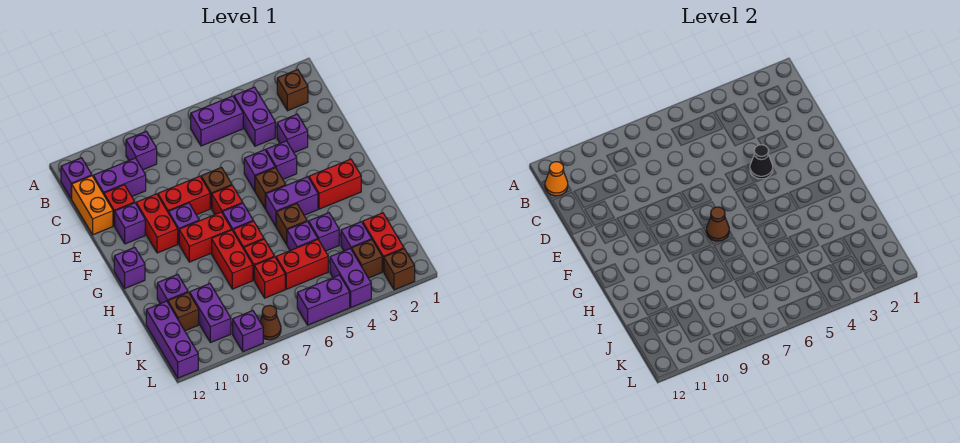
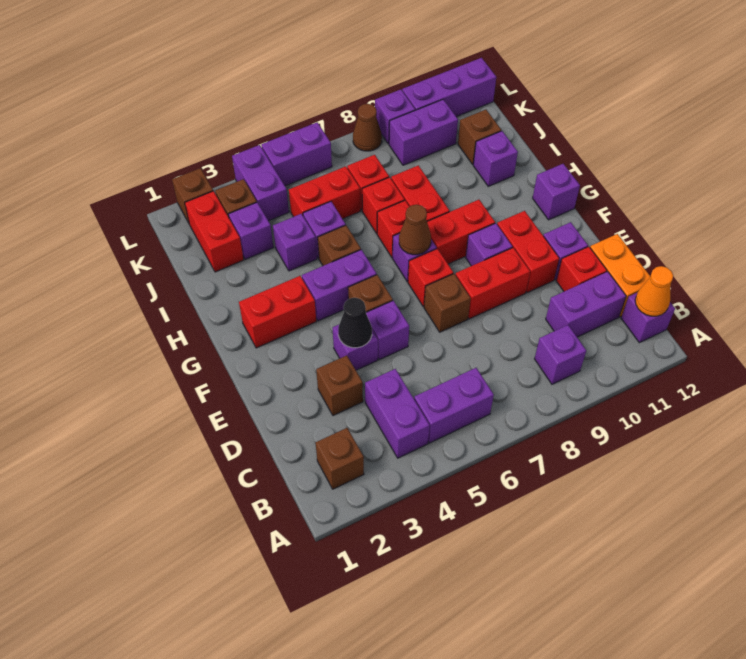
purple brick D3 level 1 -> brown brick D3 level 1
purple brick J10:K10 level 1 -> purple brick K9:K10 level 1
purple brick J12:L12 level 1 -> purple brick L10:L12 level 1

